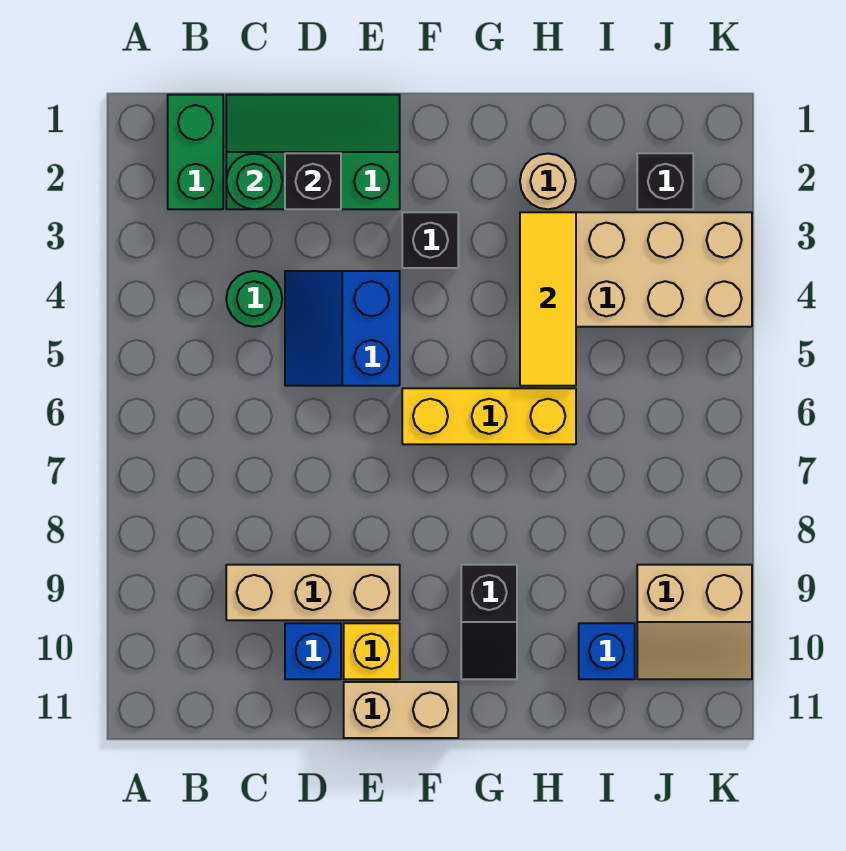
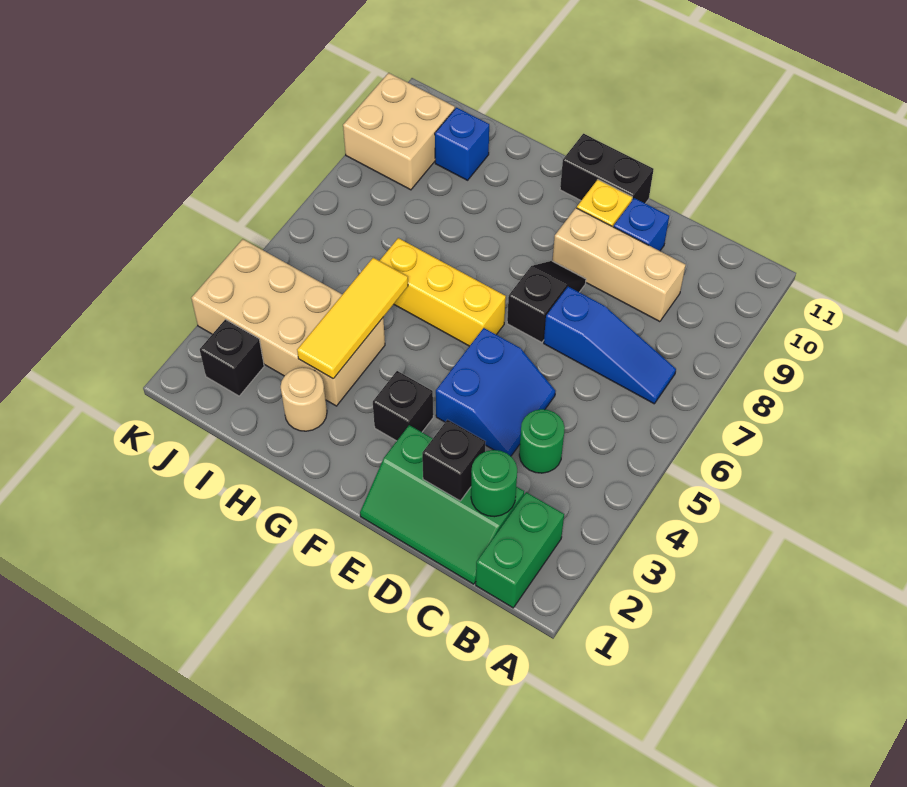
none -> blue slope B7:D7 level 1 top D
tan brick E11:F11 level 1 -> black brick E11:F11 level 1
black slope G9:G10 level 1 top 9 -> black slope E7:E8 level 1 top 7
tan slope J9:K10 level 1 top 9 -> tan brick J9:K10 level 1

